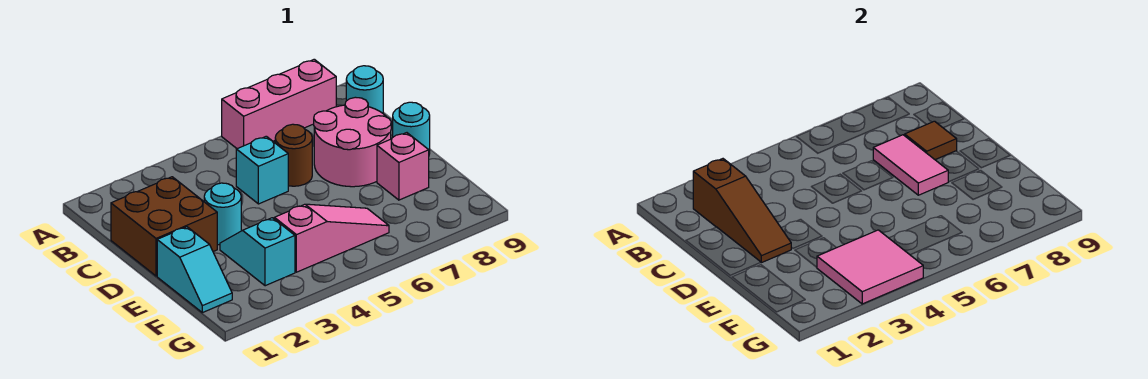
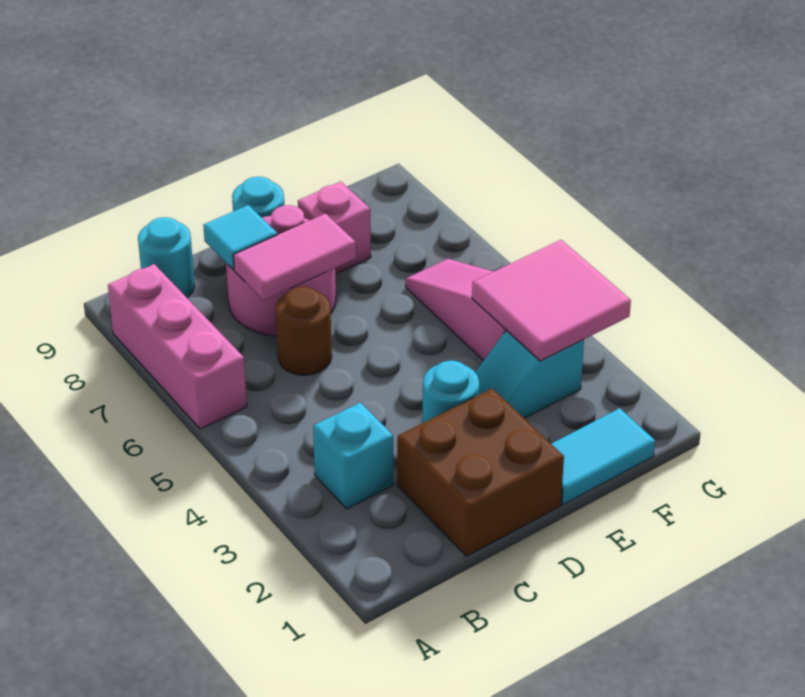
brown slope B2:D2 level 2 top B -> none
cyan brick C5 level 1 -> cyan brick B3 level 1
brown tile C8 level 2 -> cyan tile C8 level 2
cyan slope E1:F1 level 1 top E -> cyan tile E1:F1 level 1

